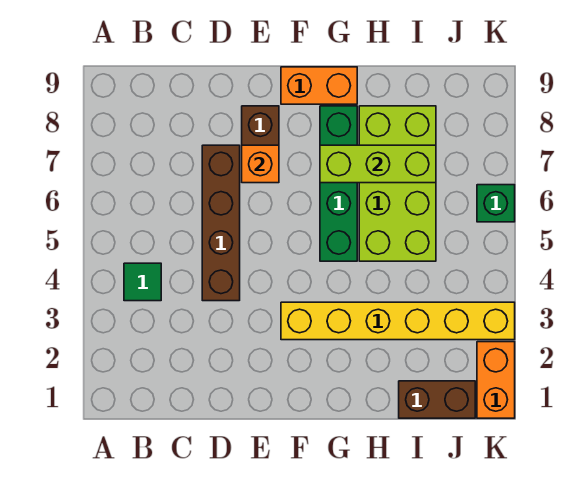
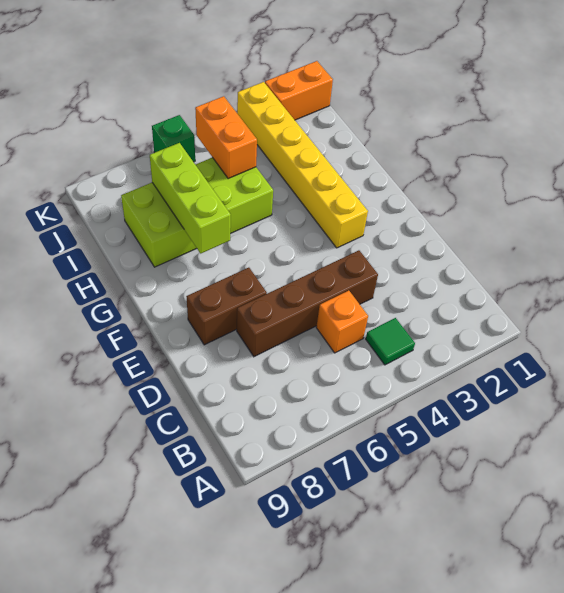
orange brick E7 level 2 -> orange brick C5 level 1
orange brick F9:G9 level 1 -> orange brick I5:J5 level 2
green brick G5:G8 level 1 -> none
brown brick I1:J1 level 1 -> none

